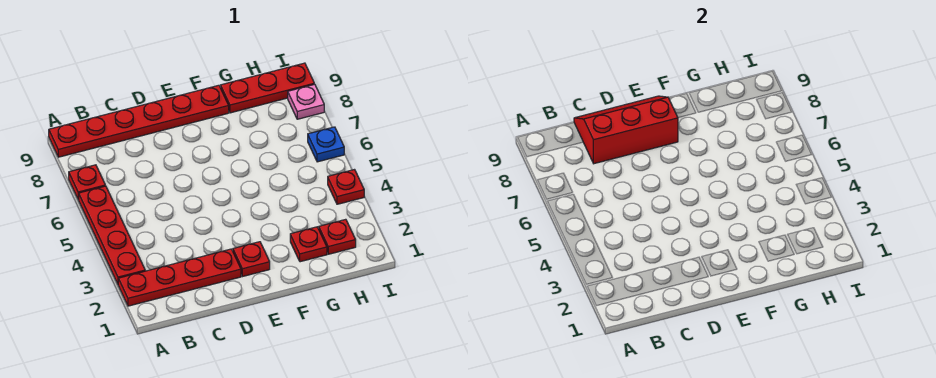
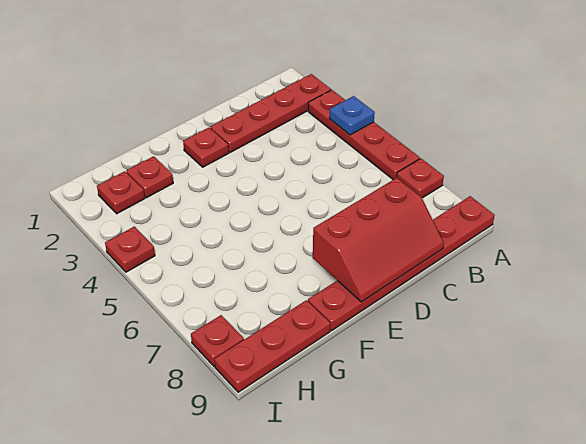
blue plate I6 level 1 -> blue plate A4 level 2
pink plate I8 level 1 -> red plate I8 level 1

